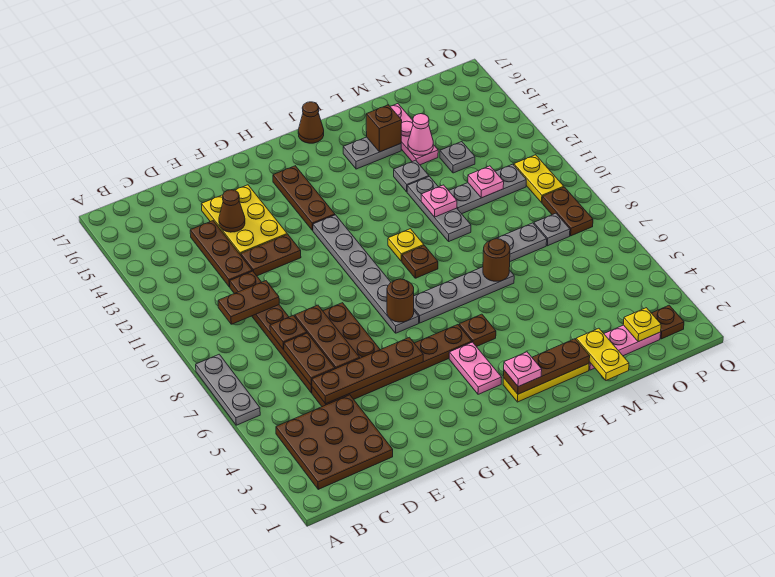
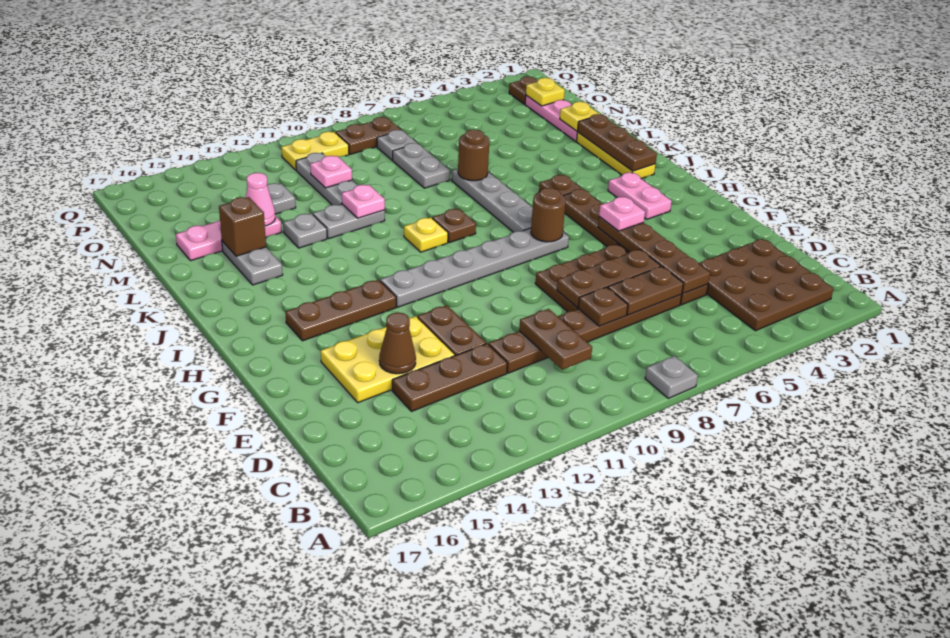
grey plate A6:A8 level 1 -> grey plate A8 level 1
pink plate I3:I4 level 1 -> pink plate H3:I3 level 1
pink plate J2 level 3 -> pink plate G5 level 3
brown cone J17 level 1 -> none
grey plate L10:L12 level 1 -> grey plate L11:L12 level 1
yellow plate M1:M2 level 2 -> yellow plate M2 level 2

